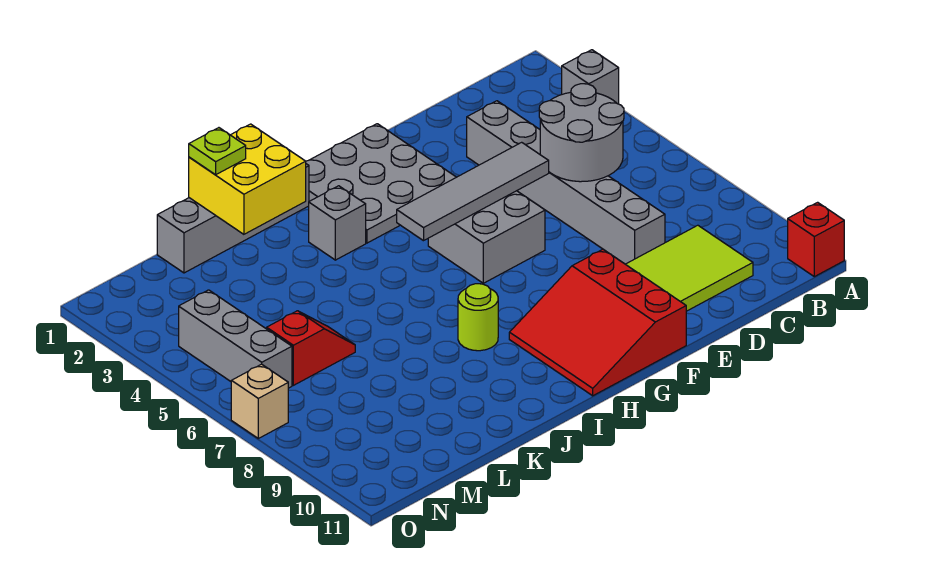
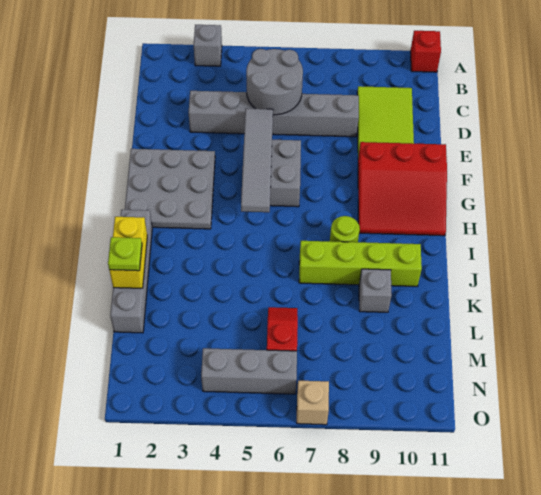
grey brick I3 level 1 -> grey brick K9 level 1
yellow brick J1:K2 level 2 -> yellow brick J1:K1 level 2
none -> lime brick J7:J10 level 1

